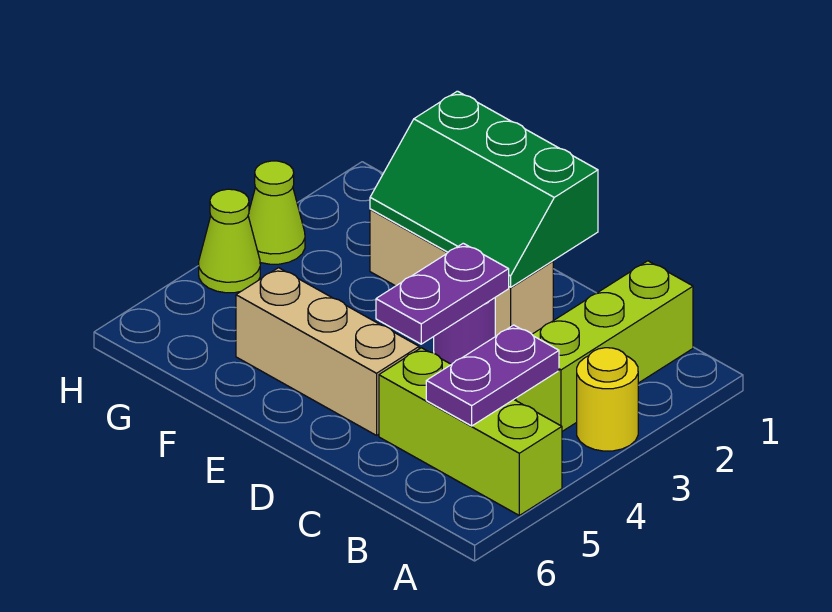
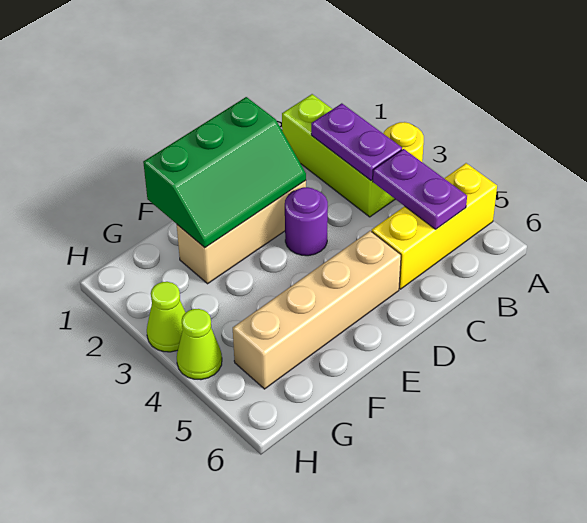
lime brick A5:C5 level 1 -> yellow brick A5:C5 level 1
purple plate D3:D4 level 2 -> purple plate B2:B3 level 2
tan brick D5:F5 level 1 -> tan brick D5:G5 level 1

